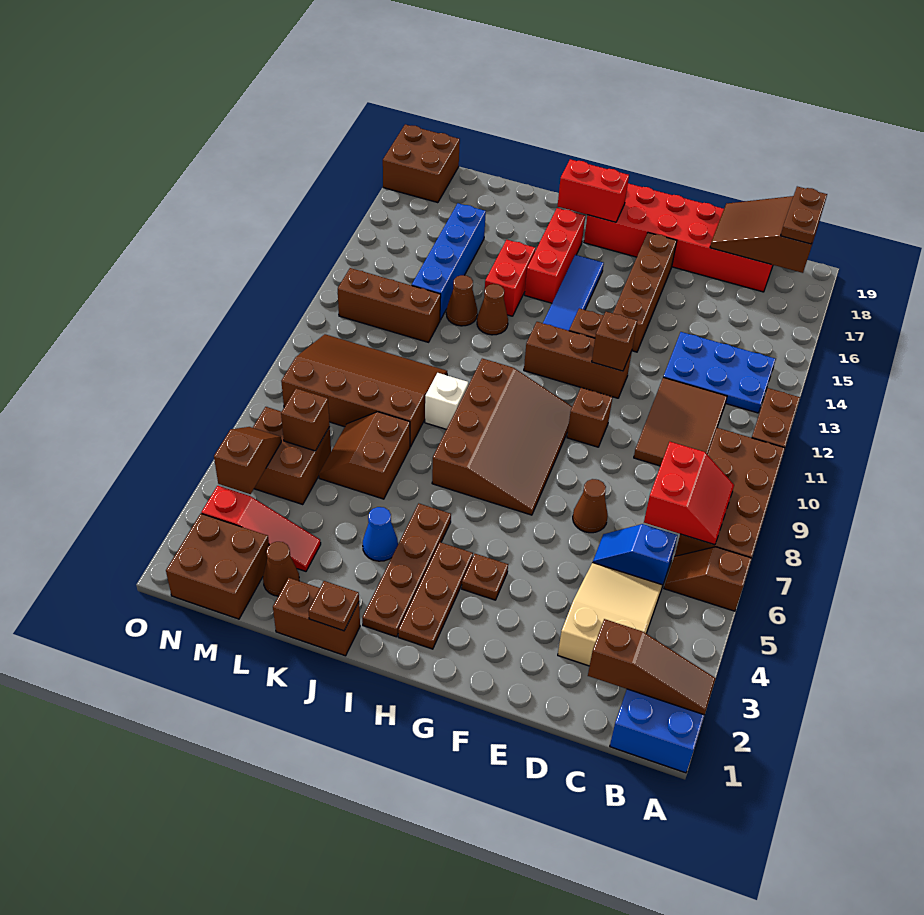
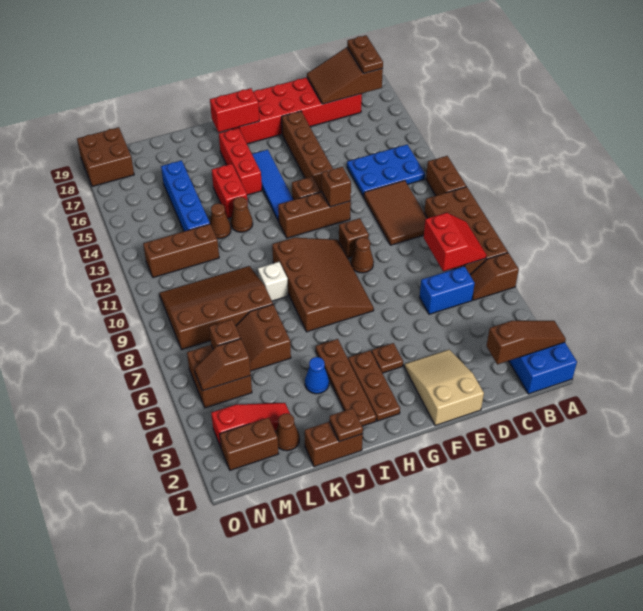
tan slope C3:D5 level 1 top 3 -> tan slope E1:F3 level 1 top 1
blue slope C6:D6 level 1 top C -> blue brick C6:D6 level 1
brown cone E7 level 1 -> brown cone F9 level 1
brown brick M1:N2 level 1 -> brown brick M2:N2 level 1
brown slope N4:N5 level 2 top 4 -> brown slope M5:N5 level 2 top M

